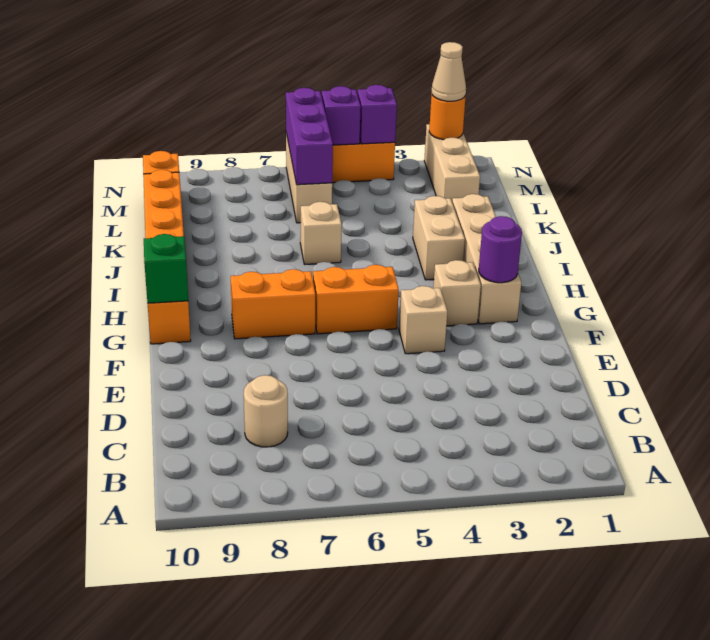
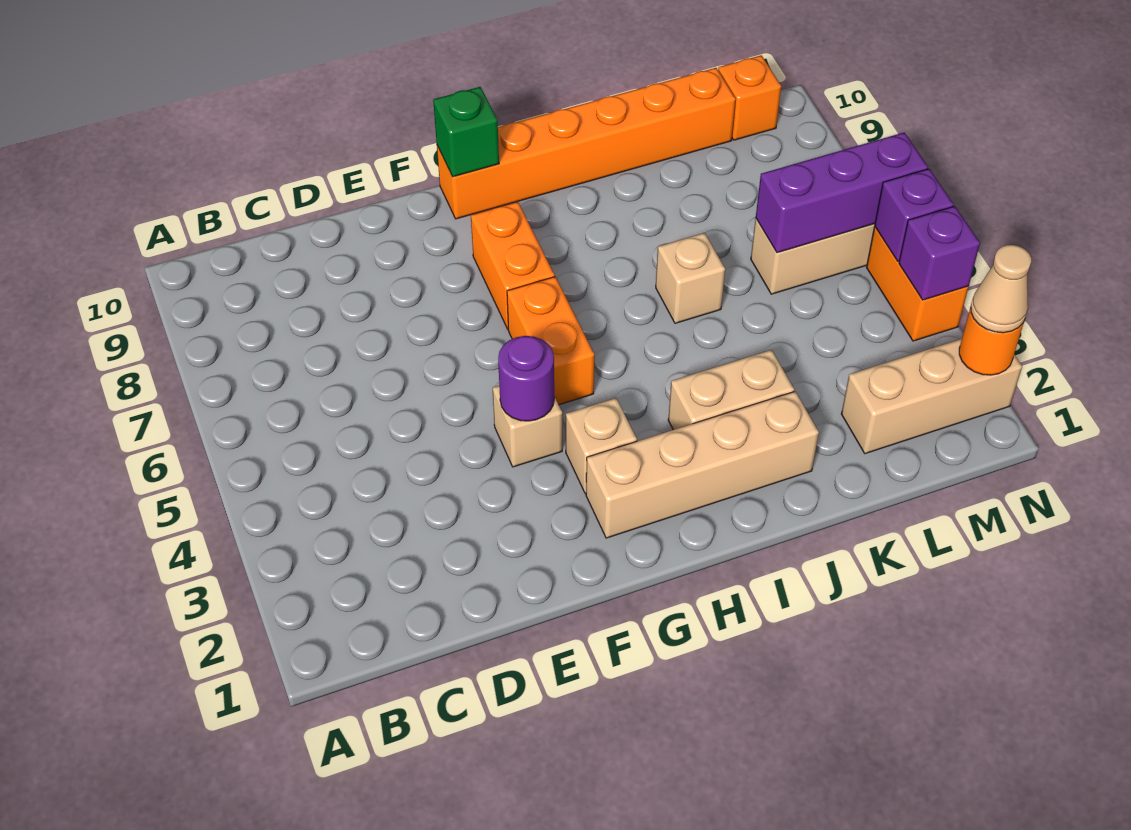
tan round brick C8 level 1 -> none
purple round brick G2 level 2 -> purple round brick F4 level 2

